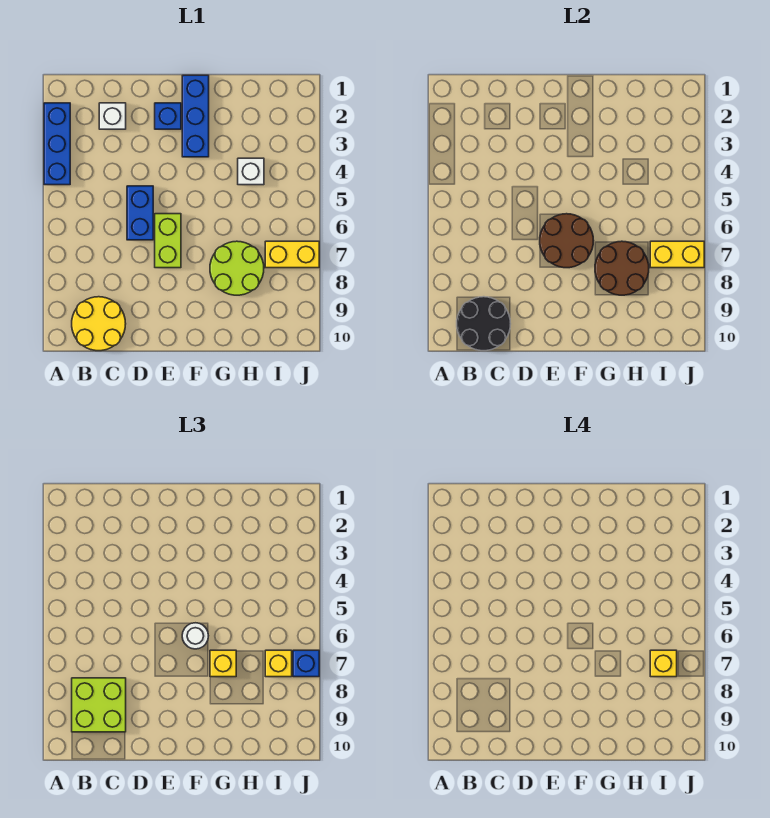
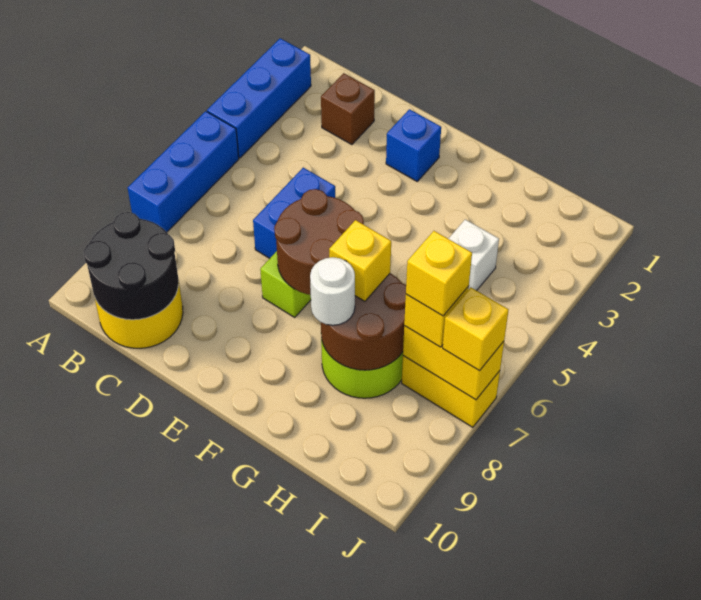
lime brick B8:C9 level 3 -> none
white brick C2 level 1 -> brown brick C2 level 1
blue brick F1:F3 level 1 -> blue brick A5:A7 level 1
white round brick F6 level 3 -> white round brick G8 level 3
blue brick J7 level 3 -> yellow brick J7 level 3

